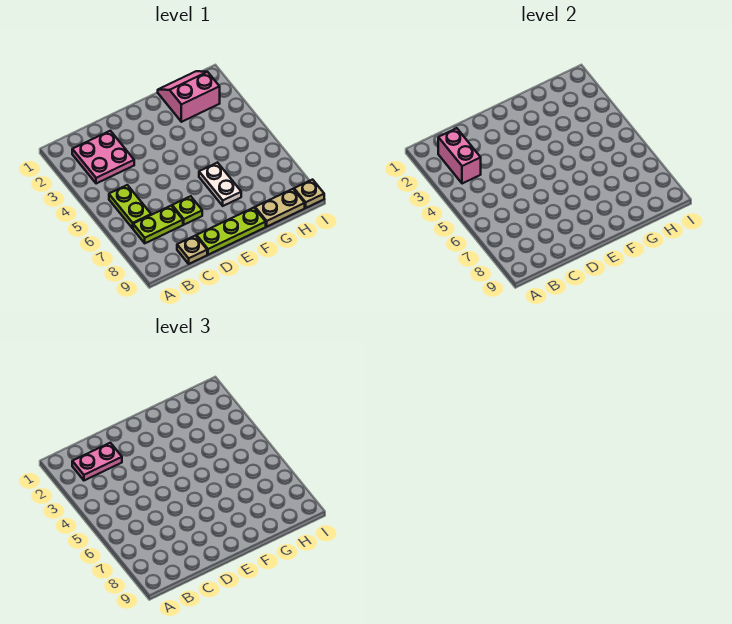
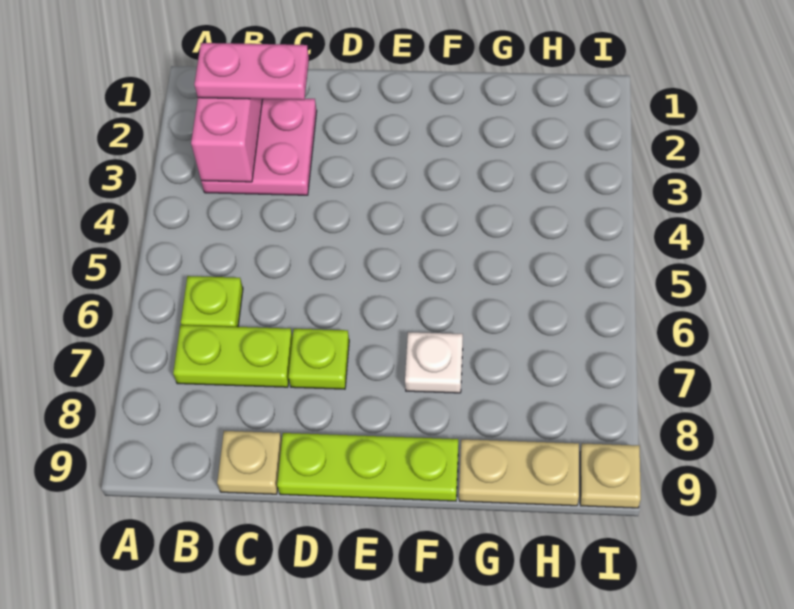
lime plate B5:B6 level 1 -> lime plate B6 level 1
white plate F6:F7 level 1 -> white plate F7 level 1
pink slope G1:H2 level 1 top 2 -> none

